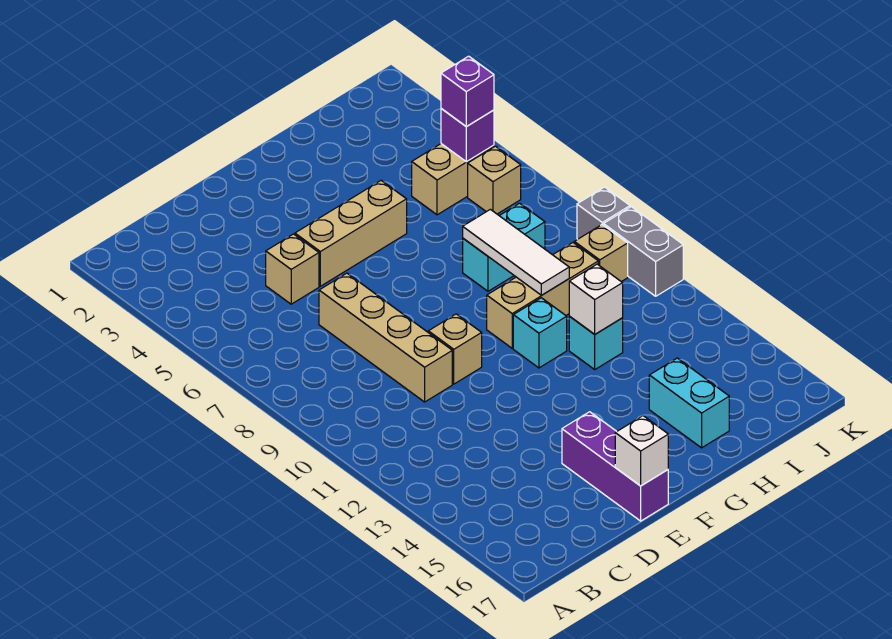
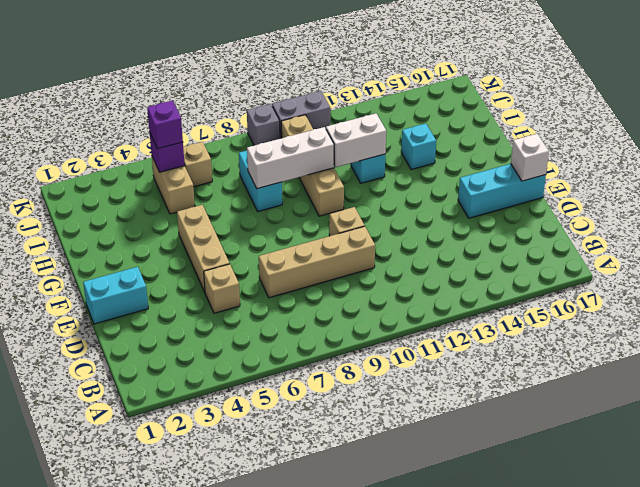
purple brick E15:E17 level 1 -> cyan brick E15:E17 level 1
cyan brick G11 level 1 -> cyan brick H14 level 1
white tile H8:H10 level 2 -> white brick H8:H10 level 2
white brick H12 level 2 -> white brick H11:H12 level 2
cyan brick H15:H16 level 1 -> cyan brick E1:E2 level 1

